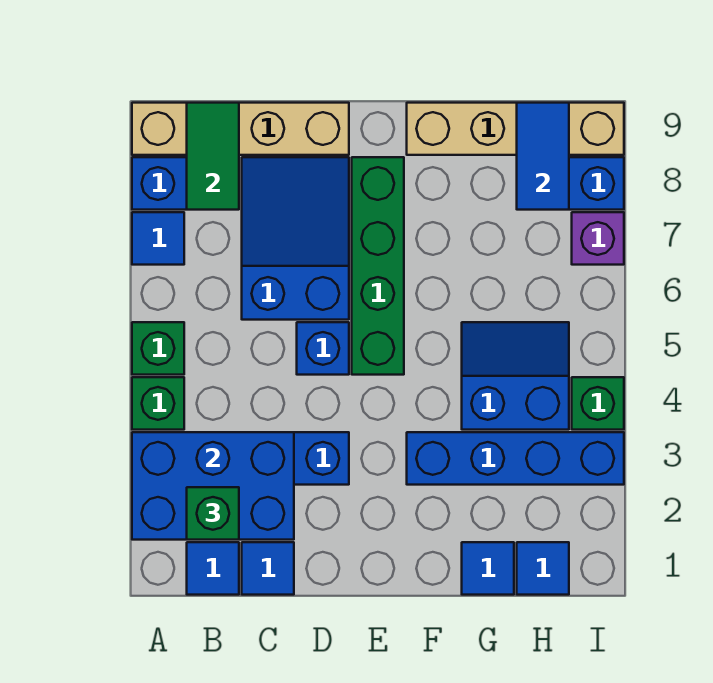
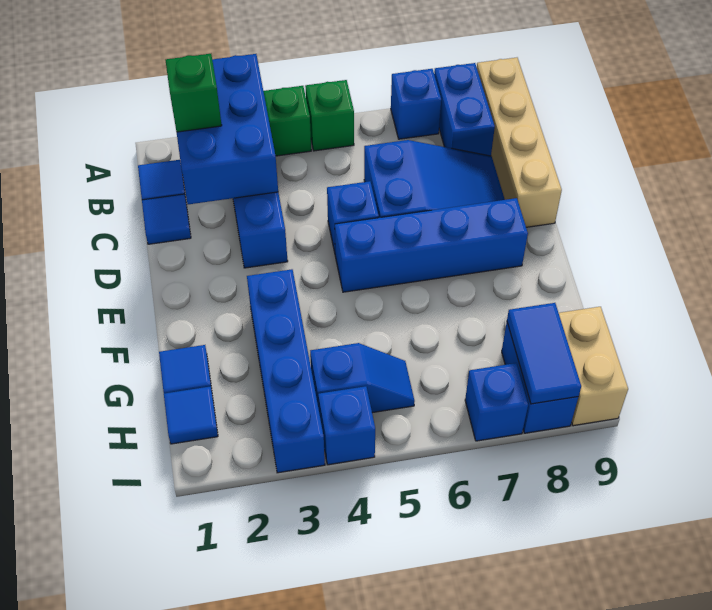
blue tile A7 level 1 -> blue brick A7 level 1
green tile B8:B9 level 2 -> none
green brick E5:E8 level 1 -> blue brick E5:E8 level 1
tan brick F9:I9 level 1 -> tan brick H9:I9 level 1
blue slope G4:H5 level 1 top 4 -> blue slope H4:H5 level 1 top 4
blue tile H8:H9 level 2 -> blue tile H8:I8 level 2
green brick I4 level 1 -> blue brick I4 level 1
purple brick I7 level 1 -> blue brick I7 level 1

